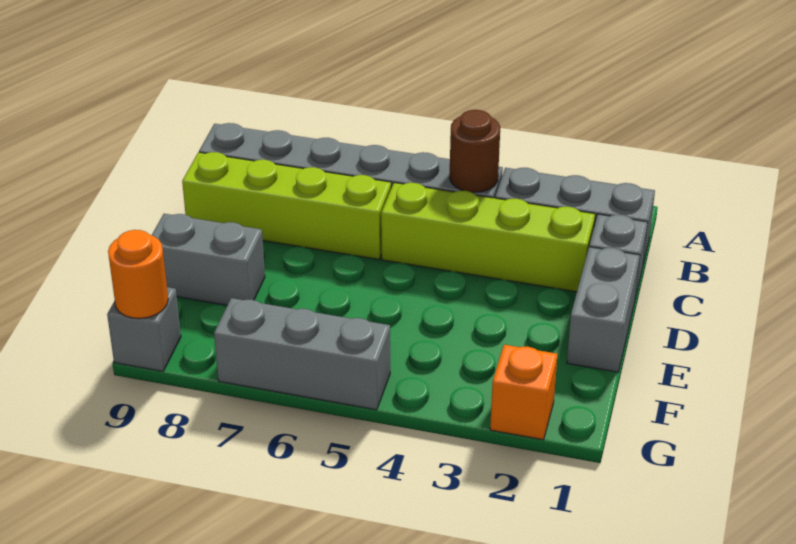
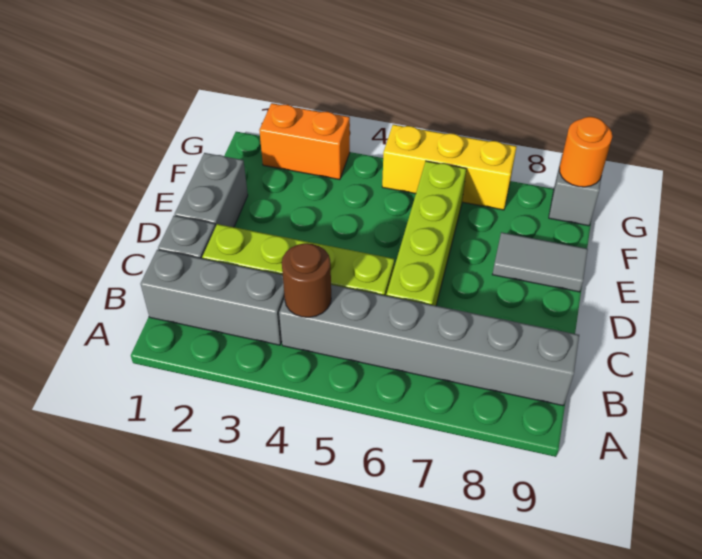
lime brick C6:C9 level 1 -> lime brick C6:F6 level 1
grey brick E8:E9 level 1 -> grey tile E8:E9 level 1
orange brick G2 level 1 -> orange brick G2:G3 level 1
grey brick G5:G7 level 1 -> yellow brick G5:G7 level 1

